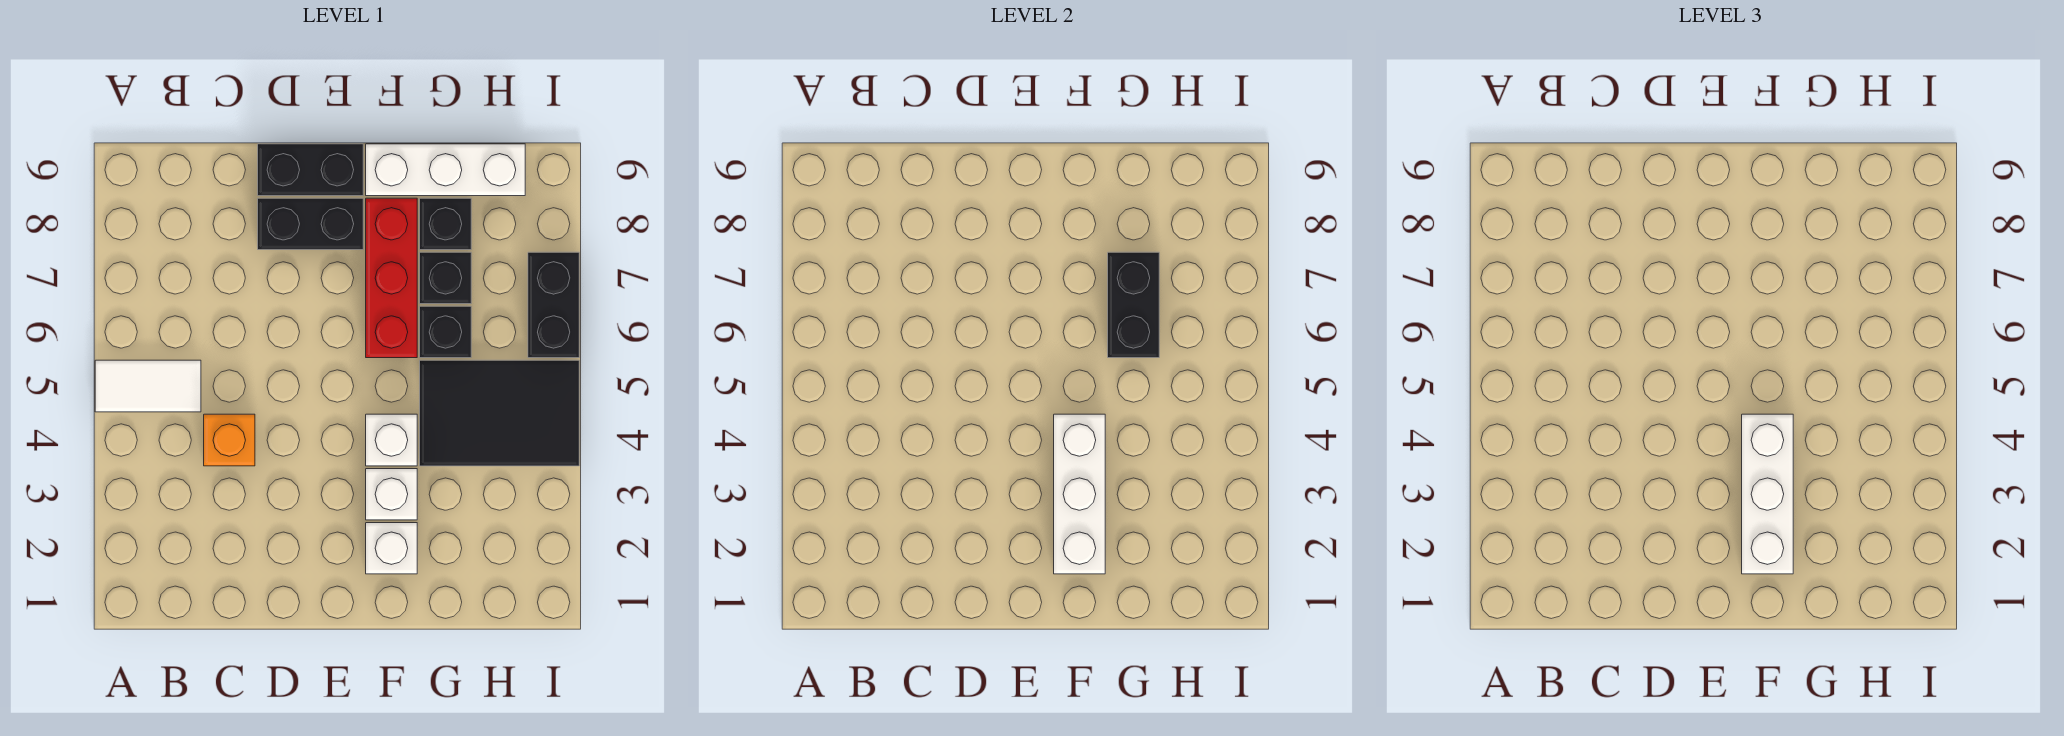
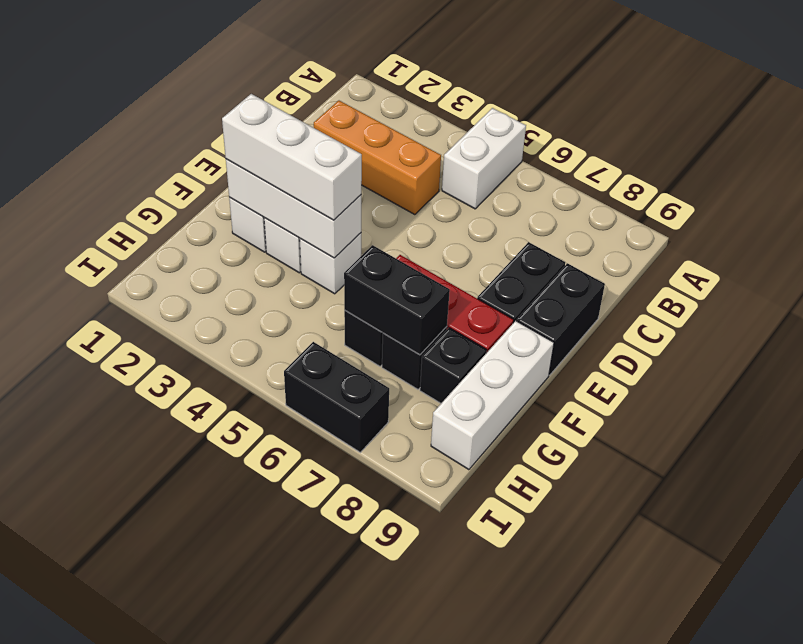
white tile A5:B5 level 1 -> white brick A5:B5 level 1
orange brick C4 level 1 -> orange brick C2:C4 level 1
black tile G4:I5 level 1 -> none

